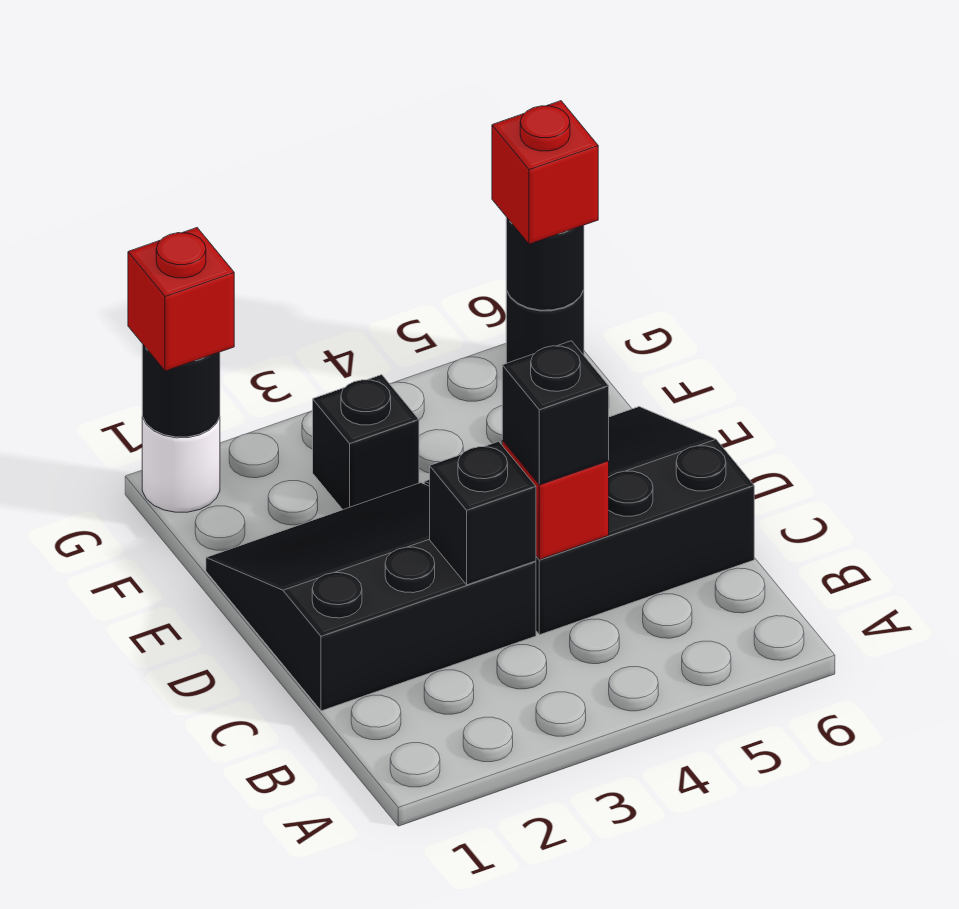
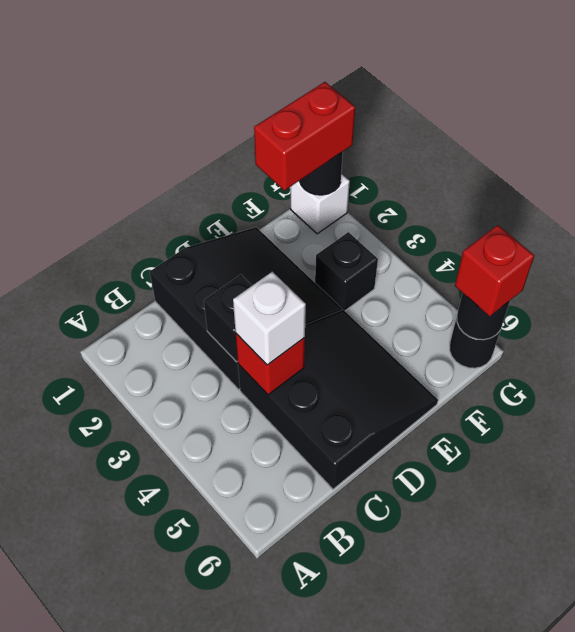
black brick C4 level 3 -> white brick C4 level 3
white round brick G1 level 1 -> white brick G1 level 1
red brick G1 level 3 -> red brick F1:G1 level 3

